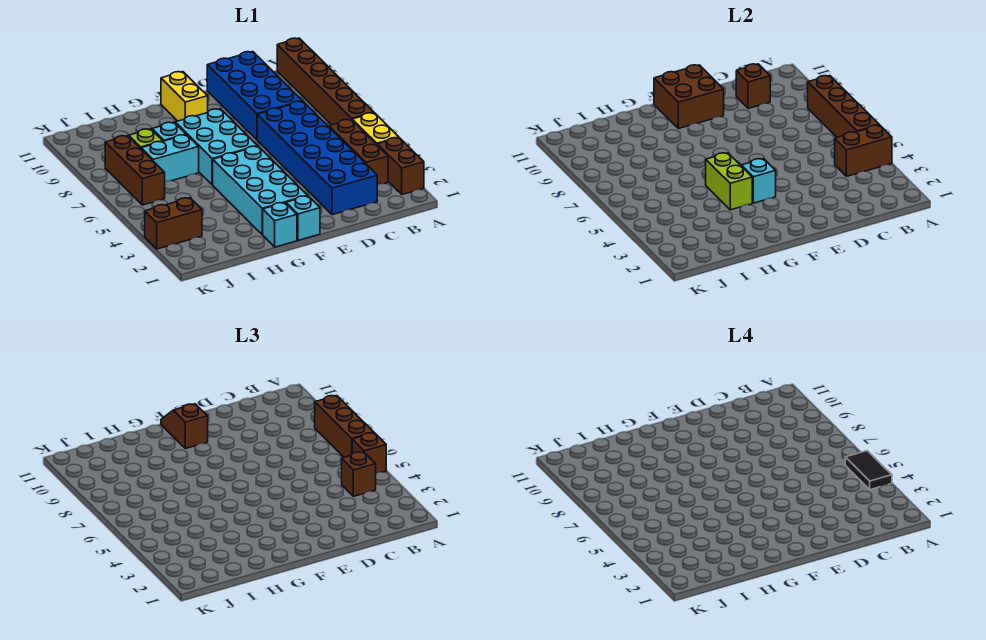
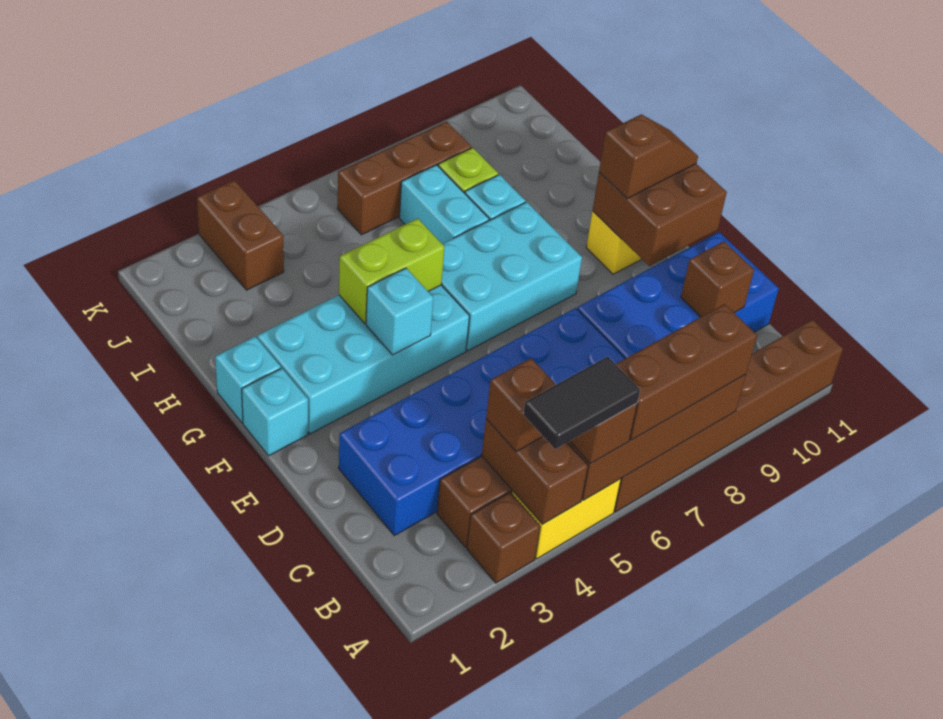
brown brick A2:A3 level 1 -> brown brick A3 level 1

